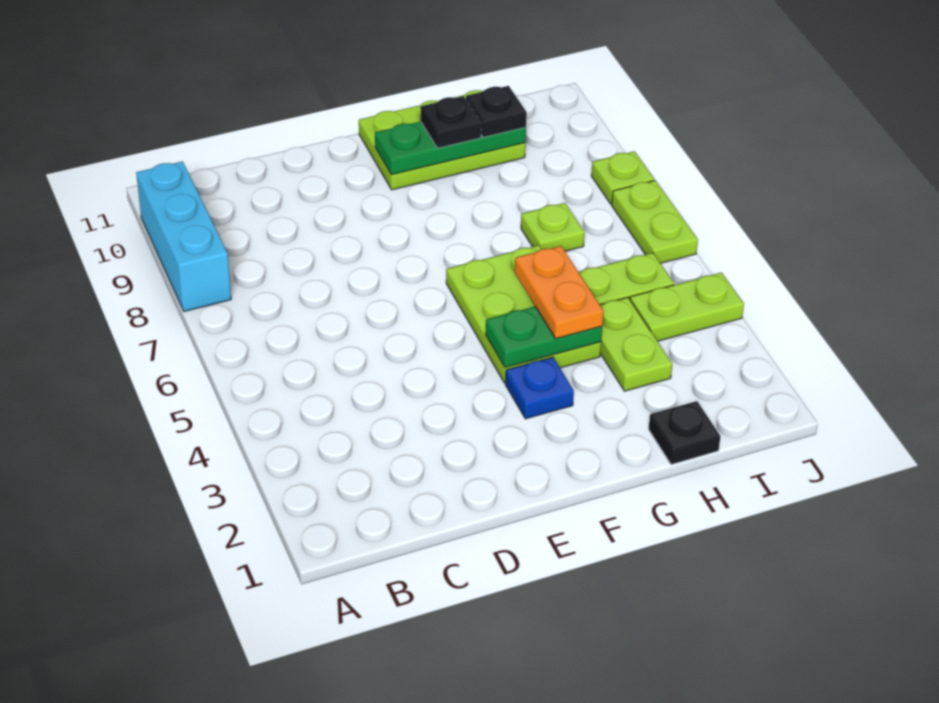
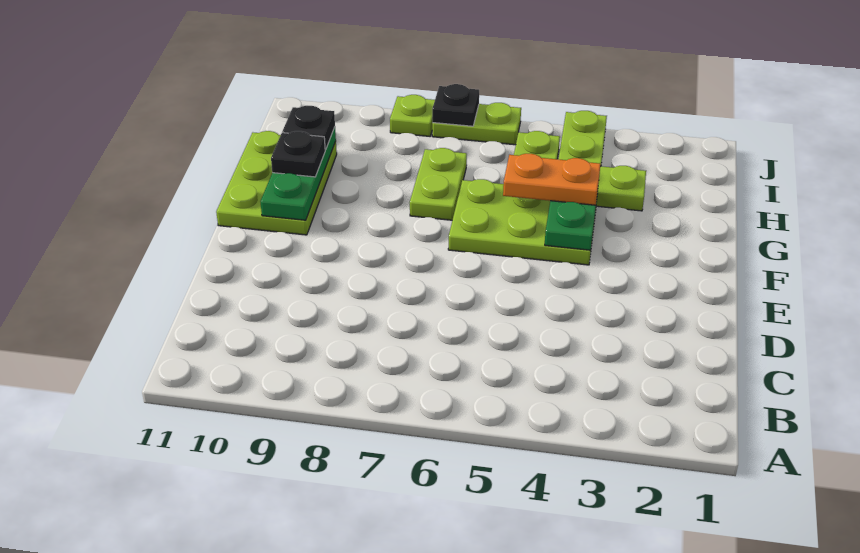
cyan brick A8:A10 level 1 -> none
blue plate F3 level 1 -> none
black plate H1 level 1 -> black plate J7 level 2
lime plate H7 level 1 -> lime plate G7:H7 level 1

